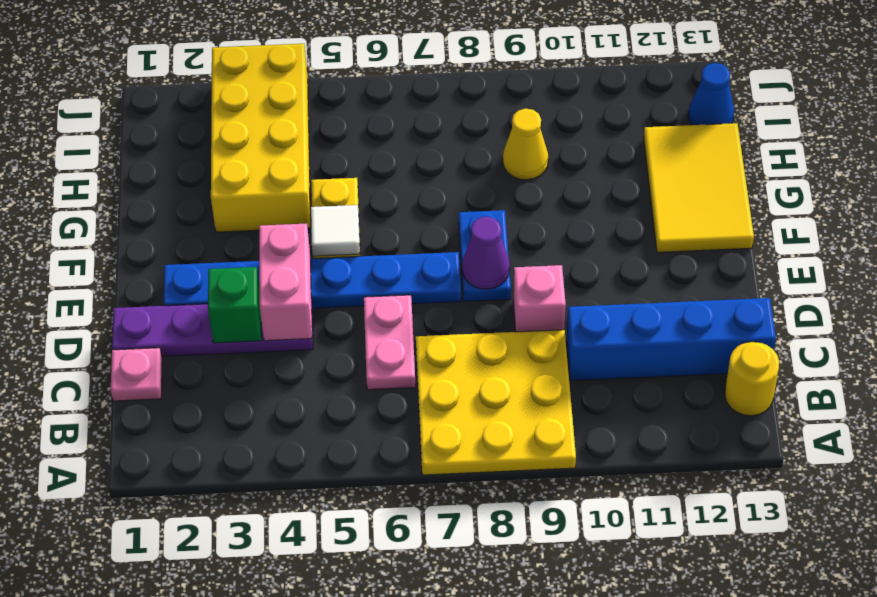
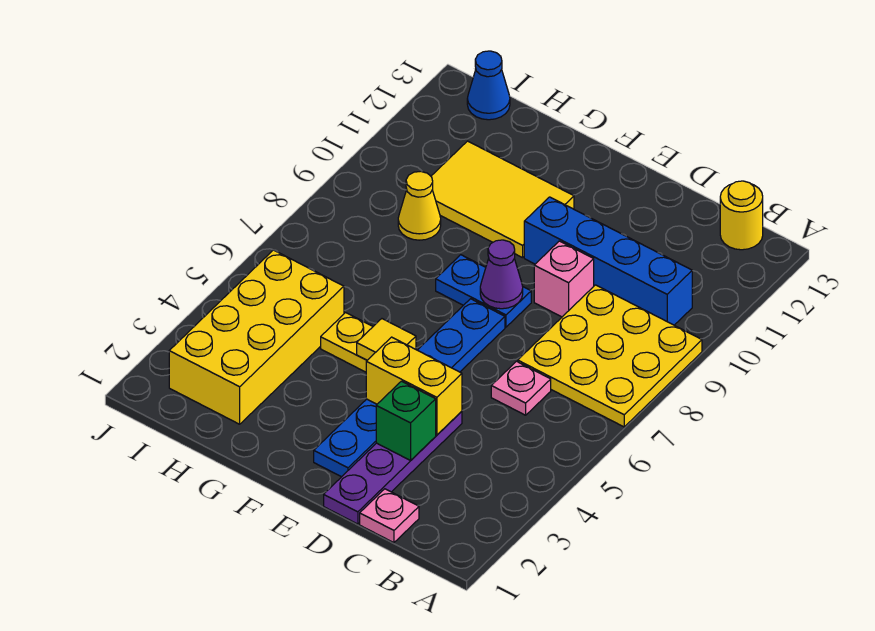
pink plate C6:D6 level 1 -> pink plate C6 level 1
blue brick C10:C13 level 1 -> blue brick B10:E10 level 1
pink brick D4:E4 level 2 -> yellow brick D4:E4 level 2
white tile F5 level 2 -> yellow tile F5 level 2
yellow tile F12:H13 level 1 -> yellow tile F10:H11 level 1
yellow brick G3:J4 level 1 -> yellow brick H2:I5 level 1

